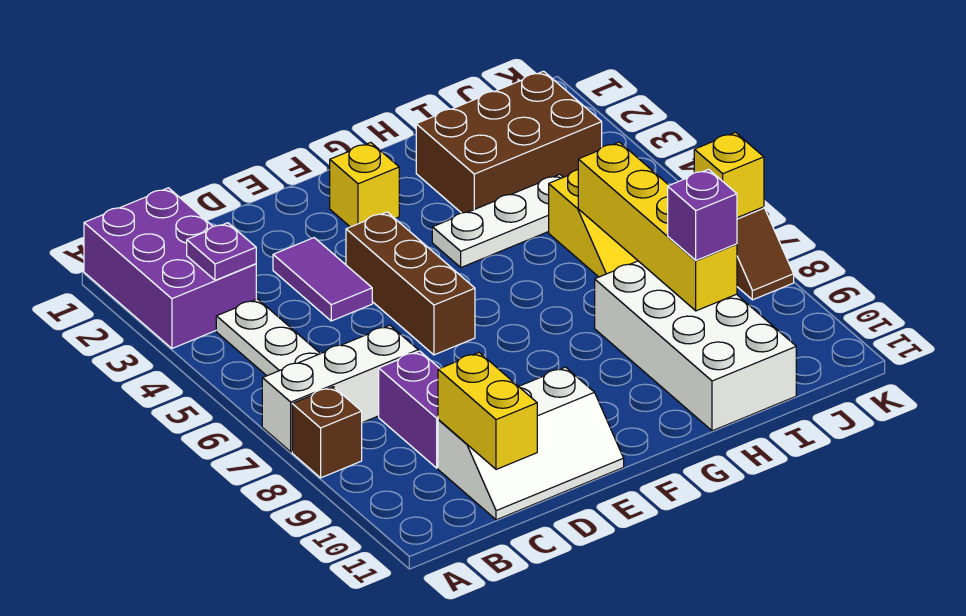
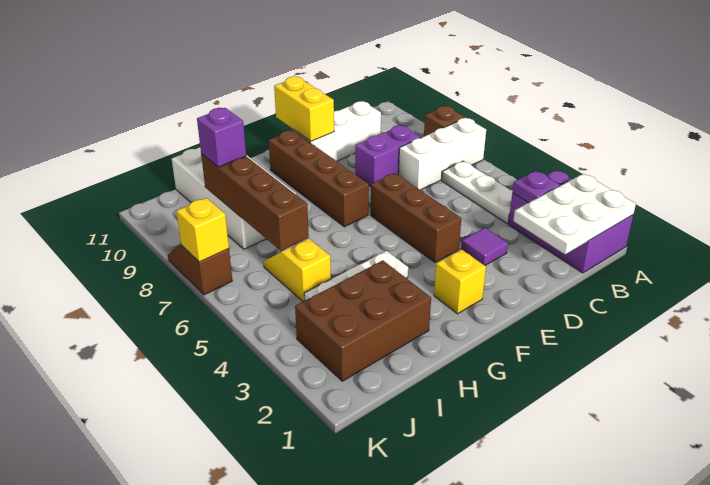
none -> white plate A1:C2 level 2
purple brick C8:C9 level 1 -> purple brick C8:D8 level 1
yellow brick C10:C11 level 2 -> yellow brick E10:E11 level 2
purple tile D3:D4 level 1 -> purple tile D3 level 1
none -> brown brick F7:F10 level 1
yellow brick I6:I9 level 2 -> brown brick I6:I9 level 2

